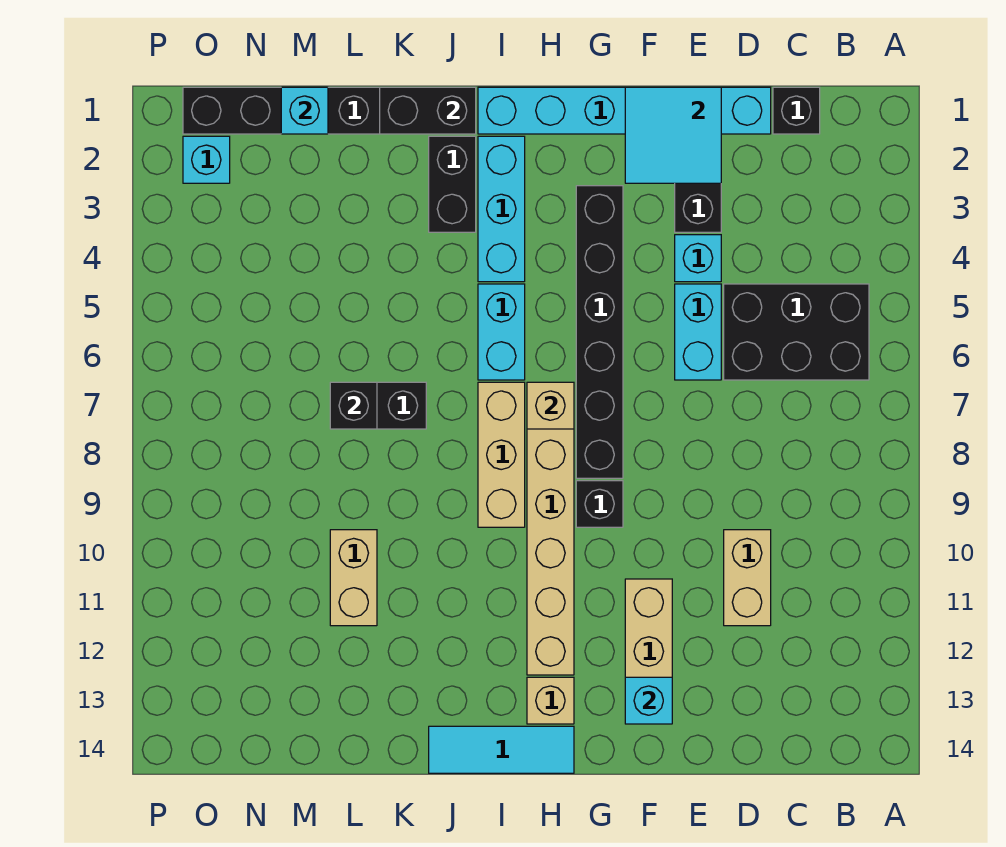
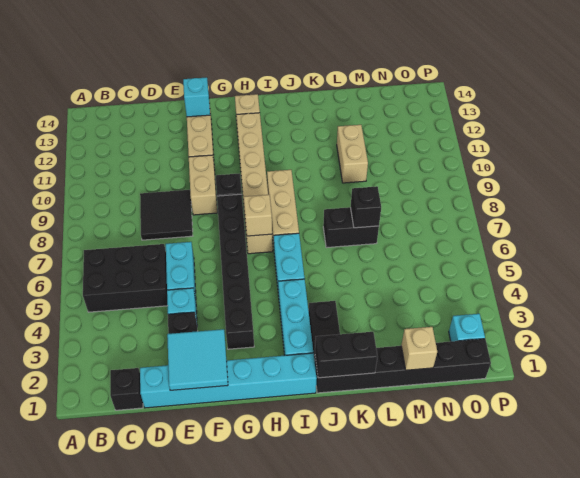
none -> black tile D8:E9 level 1
tan brick D10:D11 level 1 -> tan brick F9:F10 level 1
cyan tile H14:J14 level 1 -> none
cyan brick M1 level 2 -> tan brick M1 level 2

